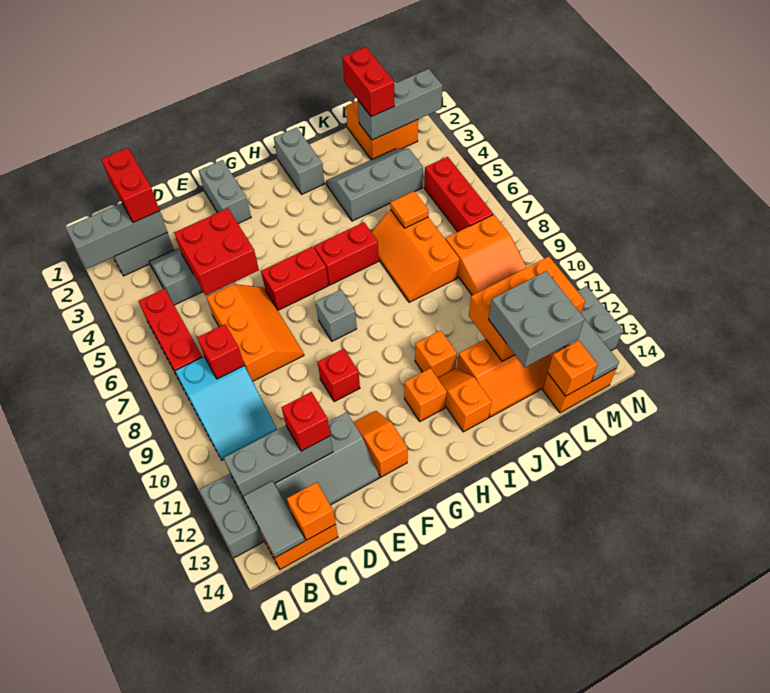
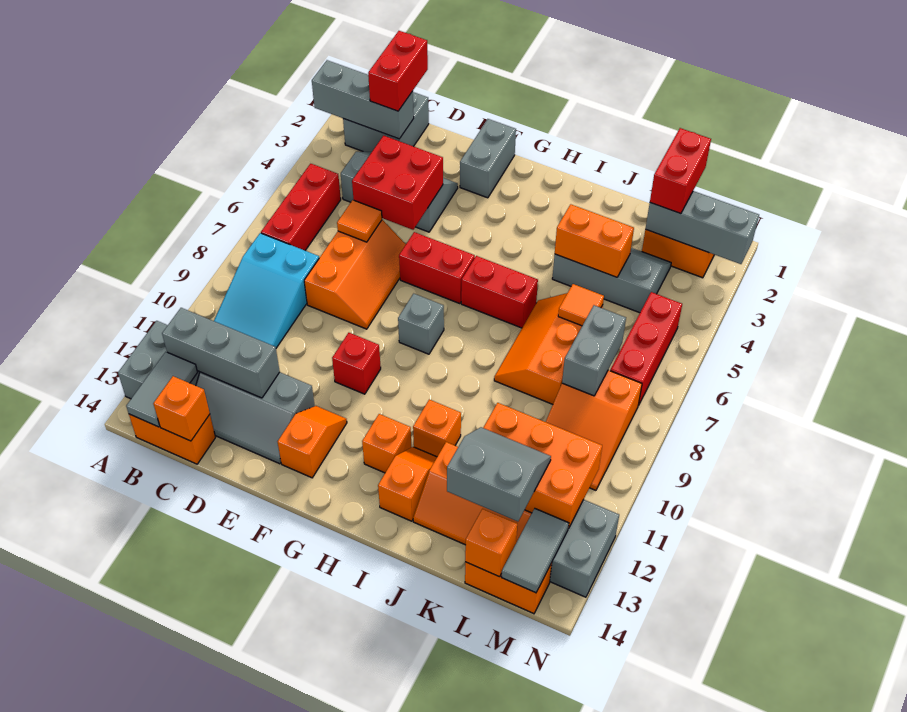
red brick C8 level 2 -> none
none -> orange tile D6 level 2
red brick D12 level 3 -> none
grey brick I1:I2 level 1 -> grey brick L7:L8 level 2
none -> orange brick J4:K4 level 2
grey brick K12:L13 level 3 -> grey slope K12:L13 level 3 top 13

